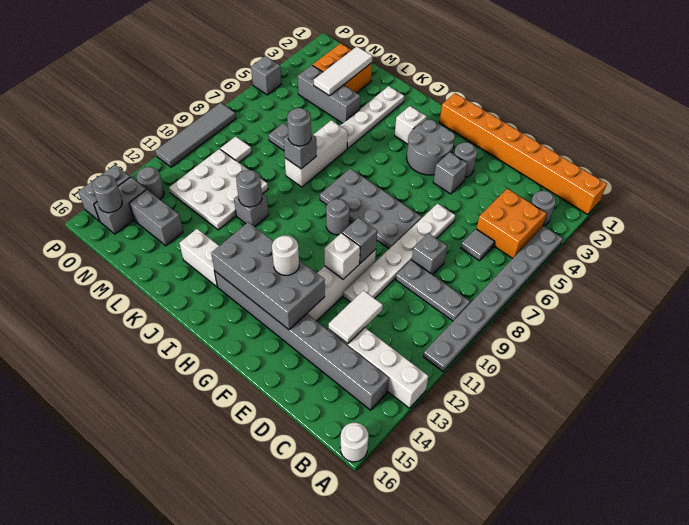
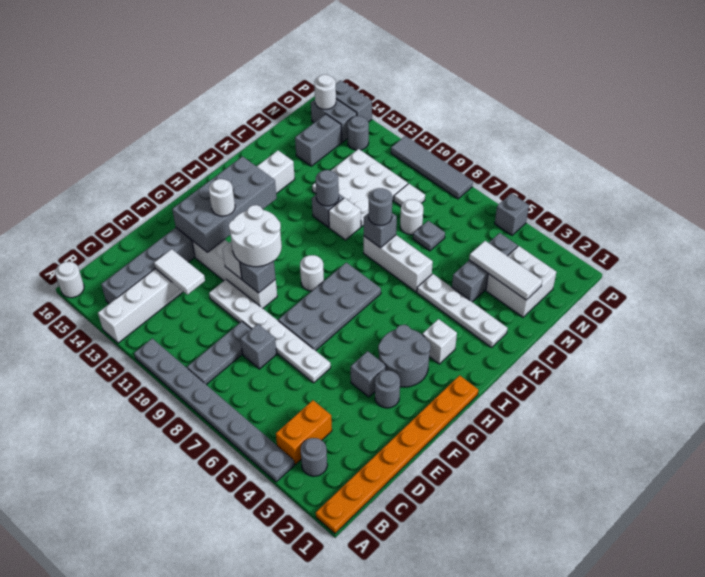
orange brick A1:H1 level 1 -> orange plate A1:H1 level 1
orange brick B4:C5 level 1 -> orange brick B4:C4 level 1
grey tile C6 level 1 -> none
none -> white round brick F10:G11 level 3
grey round brick H9 level 1 -> white round brick H9 level 1
none -> white brick K10 level 1
orange brick M2:N3 level 1 -> white brick M2:N3 level 1
none -> white round brick M8 level 1
grey round brick O15 level 2 -> white round brick O15 level 2

